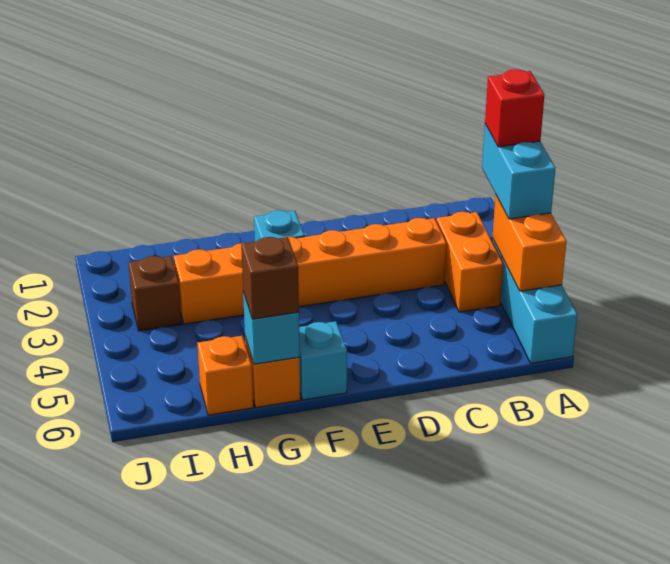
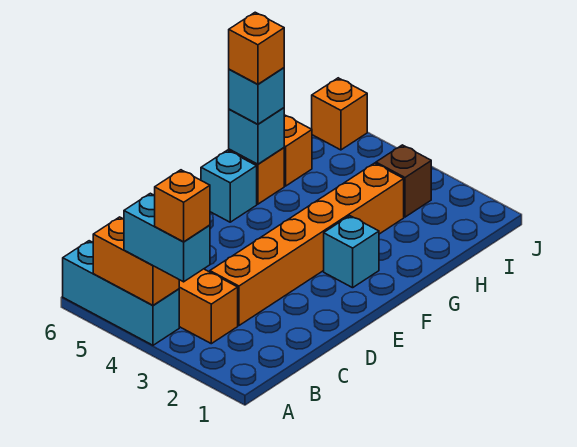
red brick A3 level 4 -> orange brick A3 level 4
brown brick G6 level 3 -> cyan brick G6 level 3
none -> orange brick G6 level 4
none -> orange brick J6 level 1

